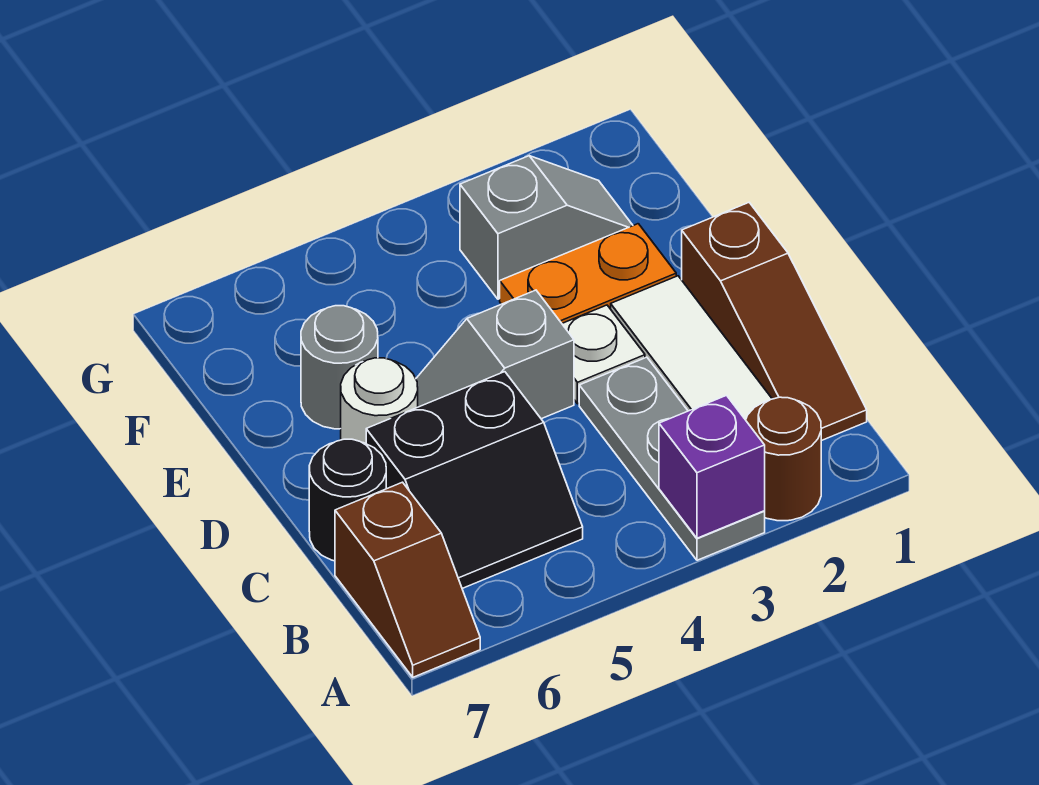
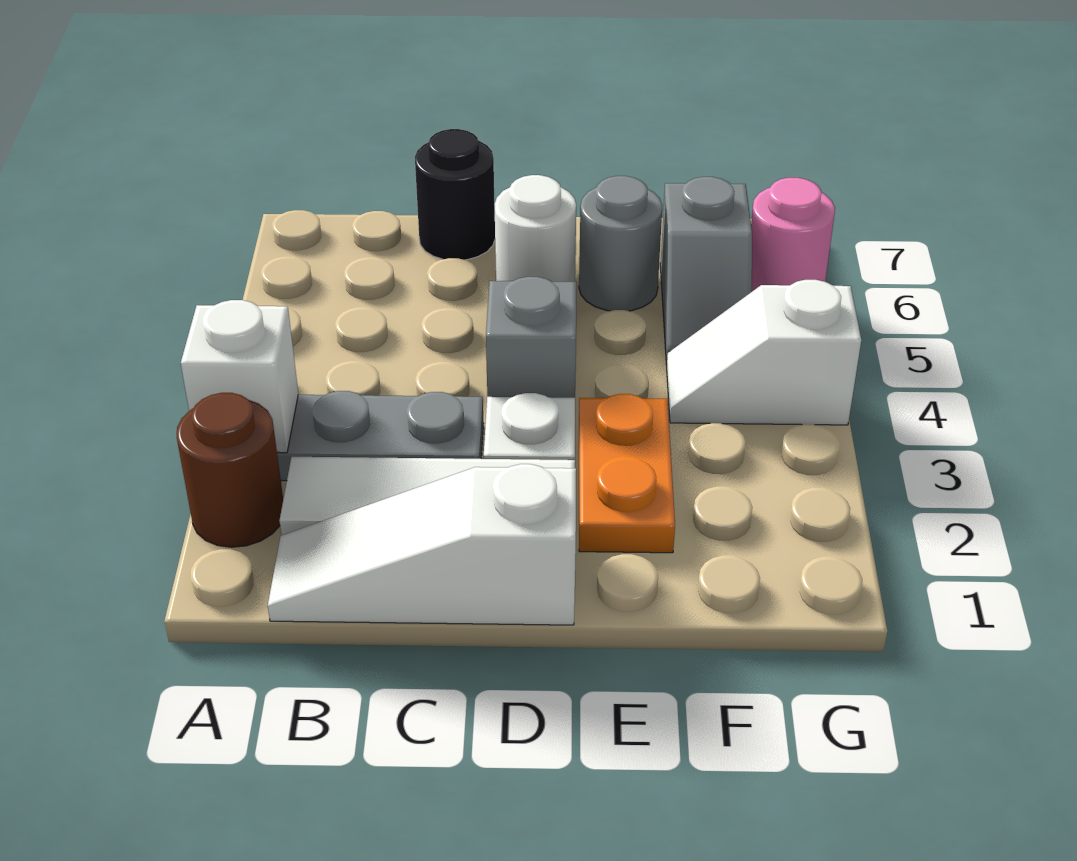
purple brick A3 level 2 -> white brick A3 level 2
brown slope A7:B7 level 1 top B -> none
brown slope B1:D1 level 1 top D -> white slope B1:D1 level 1 top D
black slope B5:C6 level 1 top C -> none
grey slope F2:F3 level 1 top 3 -> grey slope F5:F6 level 1 top 6
none -> white slope F4:G4 level 1 top G
none -> pink round brick G6 level 1

